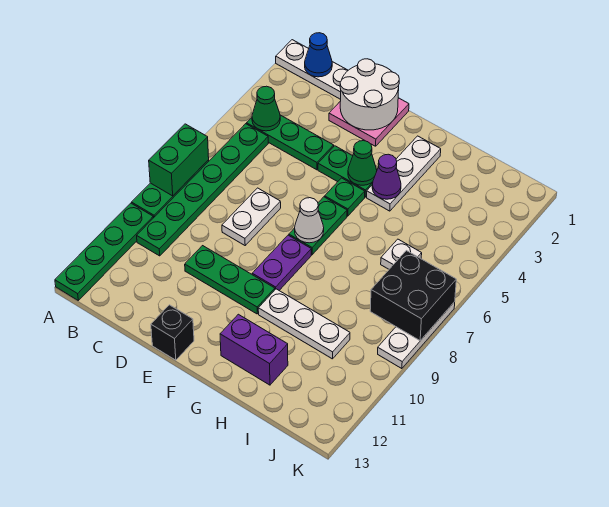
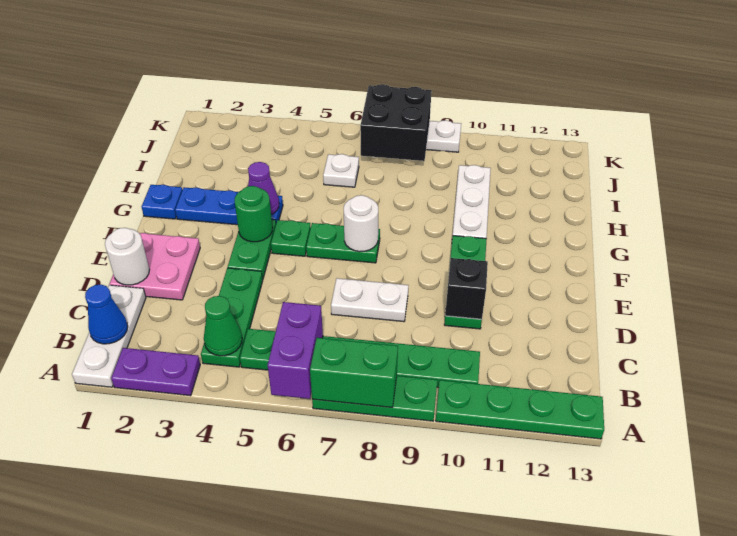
white round brick D1:E2 level 2 -> white round brick D1 level 2
black brick E13 level 1 -> black brick D10 level 2
green cone F4 level 2 -> green round brick F4 level 2
white cone F7 level 2 -> white round brick F7 level 2
purple plate F8:F9 level 1 -> purple plate A2:A3 level 1
none -> blue plate G1 level 1
white plate G2:G4 level 1 -> blue plate G2:G4 level 1
purple brick G12:H12 level 1 -> purple brick A6:B6 level 2

